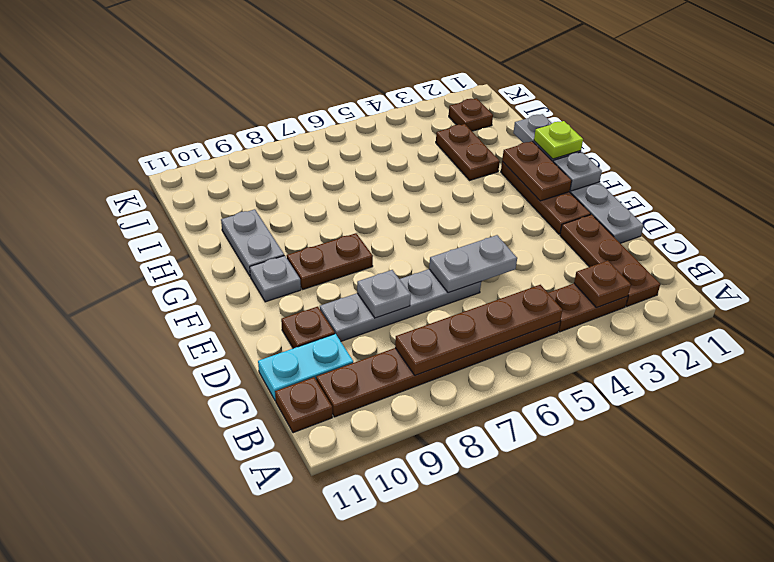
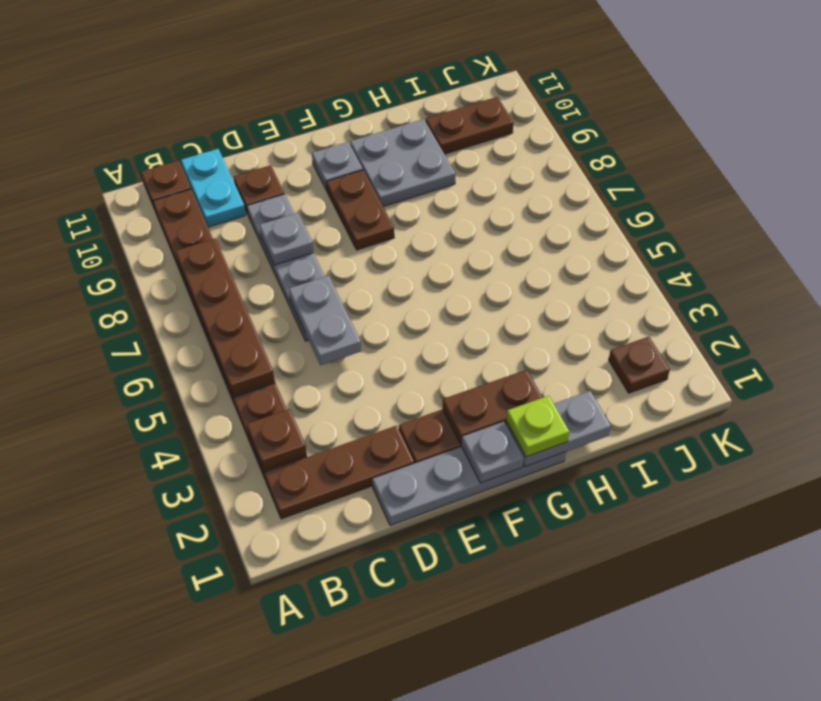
grey plate G10:H10 level 1 -> grey plate G9:H10 level 1
brown plate H3:I3 level 1 -> brown plate I10:J10 level 1

